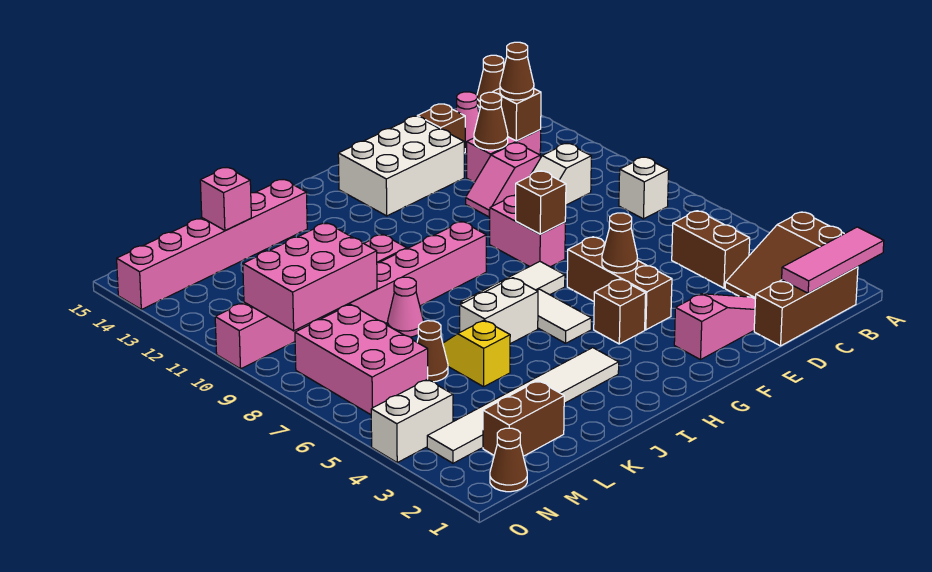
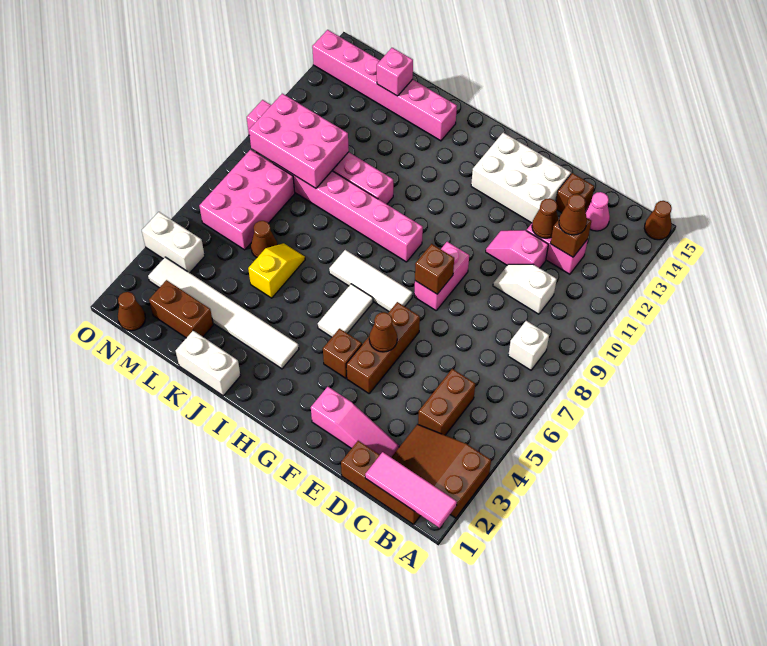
white brick I6:J6 level 1 -> white brick J1:K1 level 1
pink cone K8 level 1 -> none

